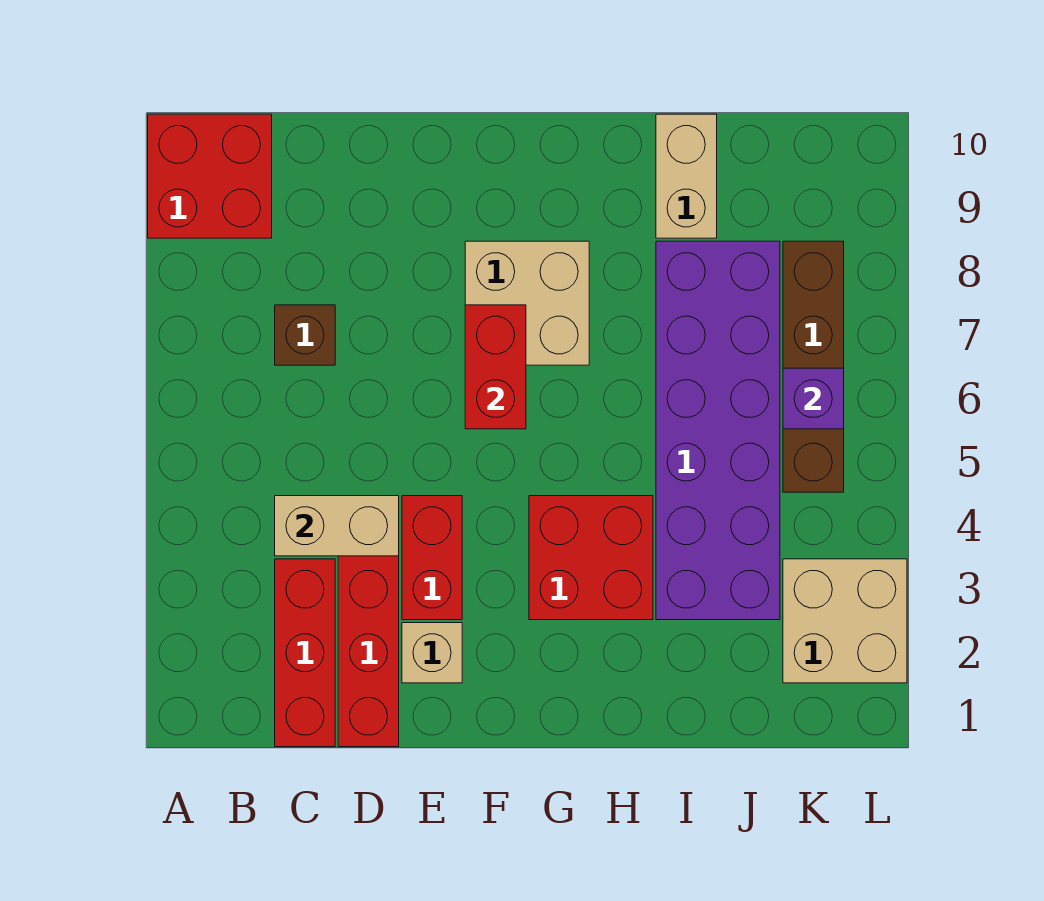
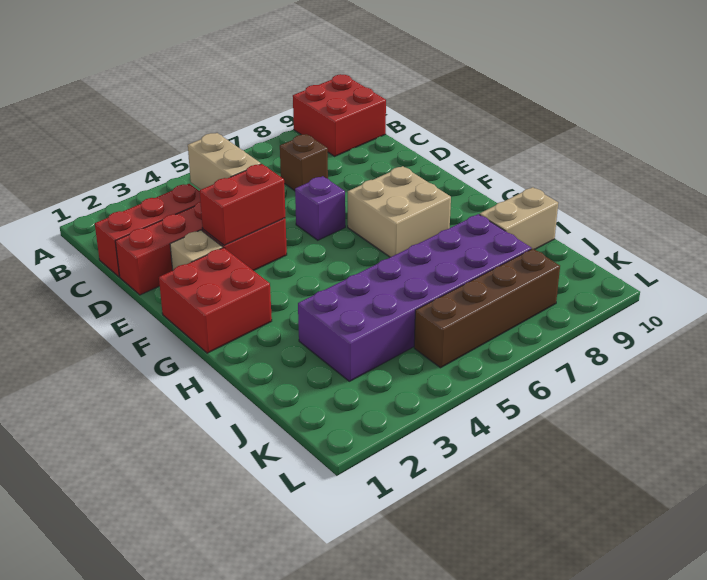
red brick F6:F7 level 2 -> red brick E3:E4 level 2
red brick G3:H4 level 1 -> red brick F1:G2 level 1
tan brick K2:L3 level 1 -> none
purple brick K6 level 2 -> purple brick E6 level 1

